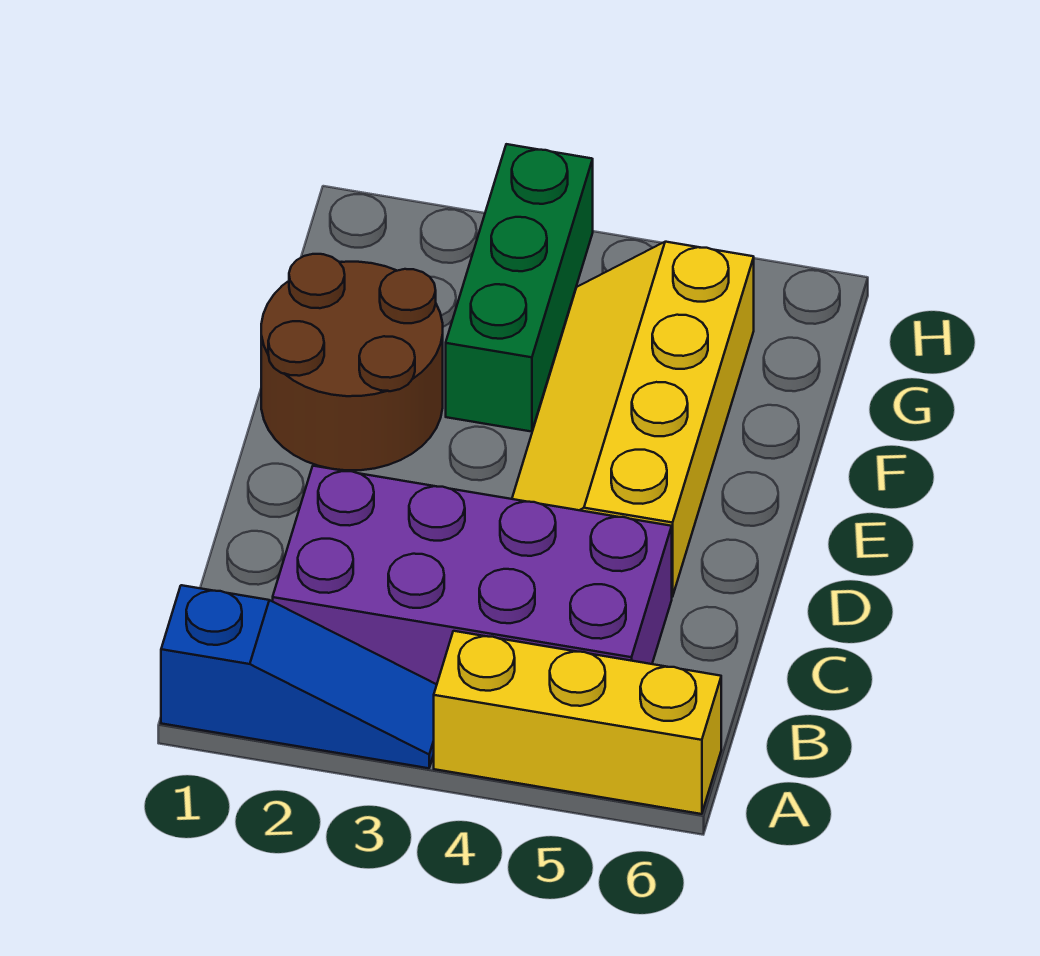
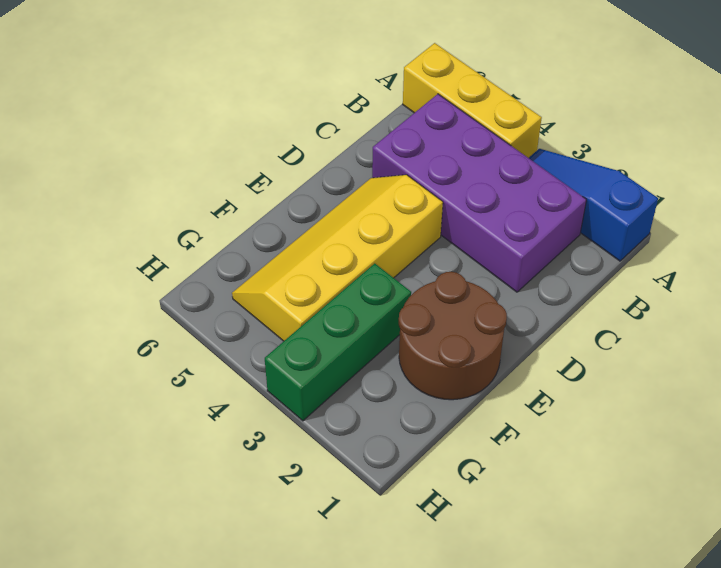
yellow slope D4:G5 level 1 top 5 -> yellow slope D4:G5 level 1 top 4

